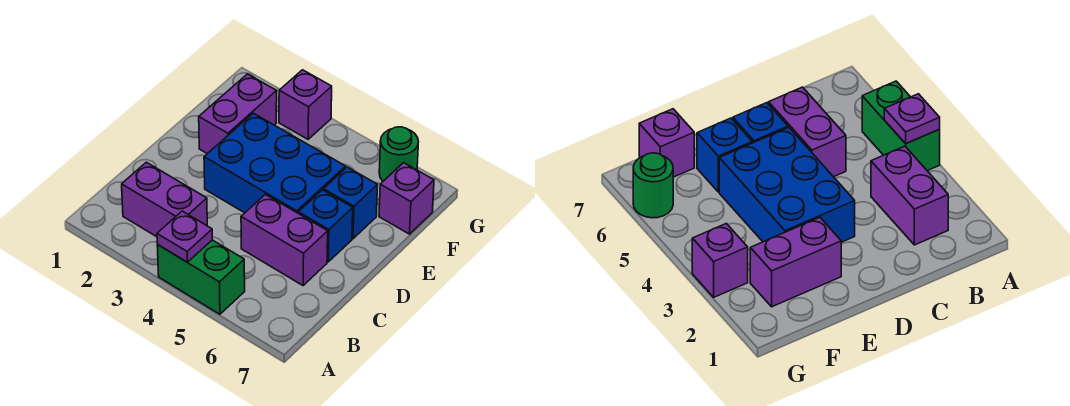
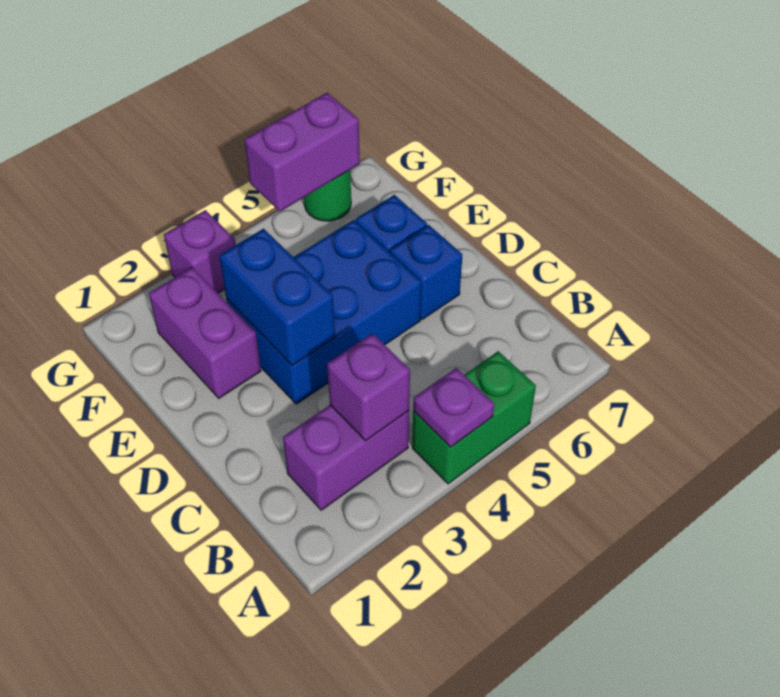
purple brick C5:C6 level 1 -> purple brick G5:G6 level 2
none -> blue brick D3:E3 level 2
purple brick F7 level 1 -> purple brick B3 level 2

